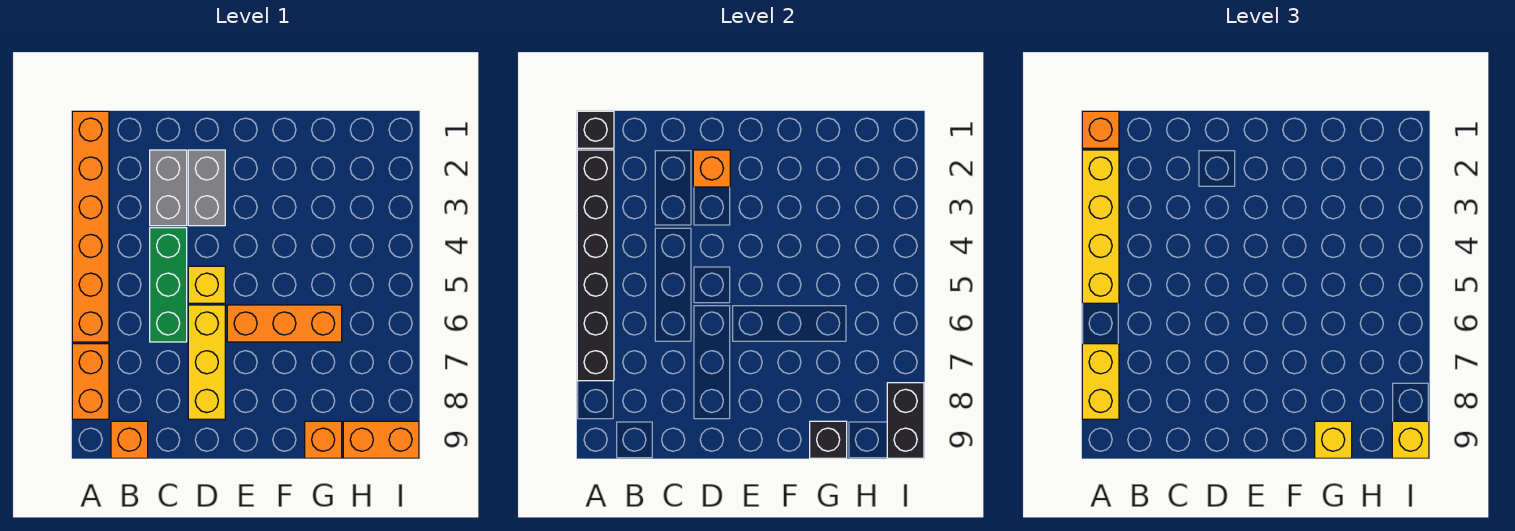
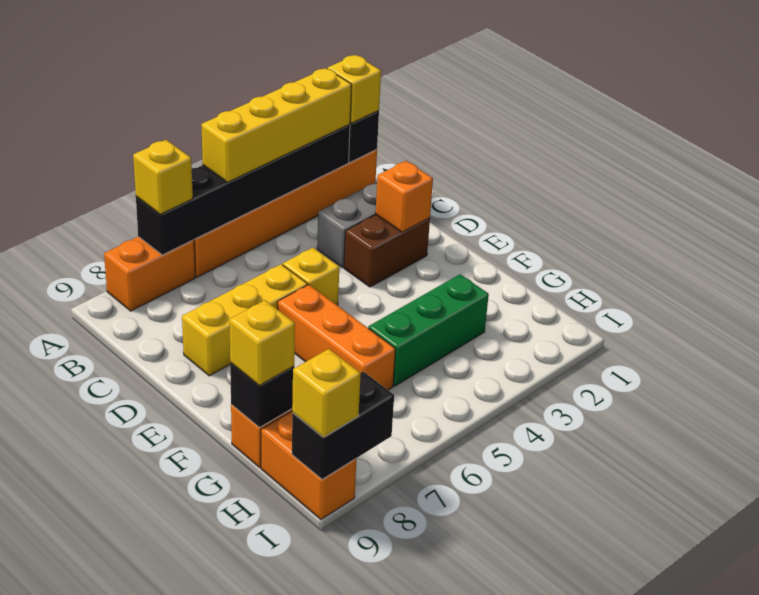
orange brick A1 level 3 -> yellow brick A1 level 3
yellow brick A7:A8 level 3 -> yellow brick A7 level 3
orange brick B9 level 1 -> none
green brick C4:C6 level 1 -> green brick G3:G5 level 1
grey brick D2:D3 level 1 -> brown brick D2:D3 level 1

